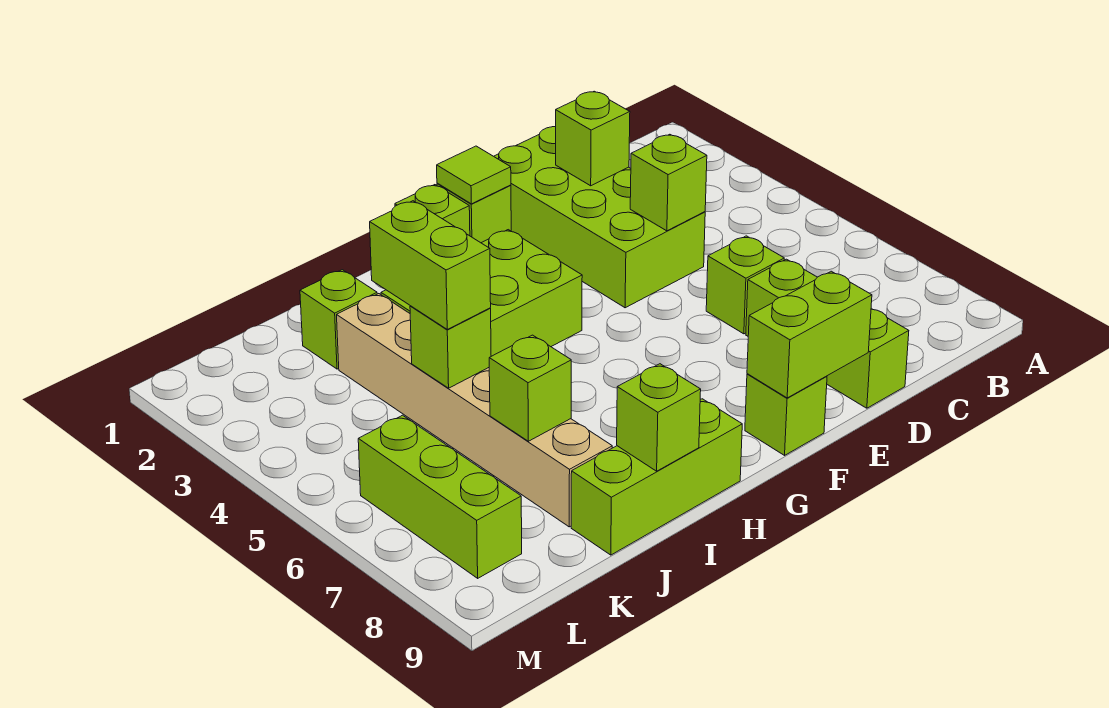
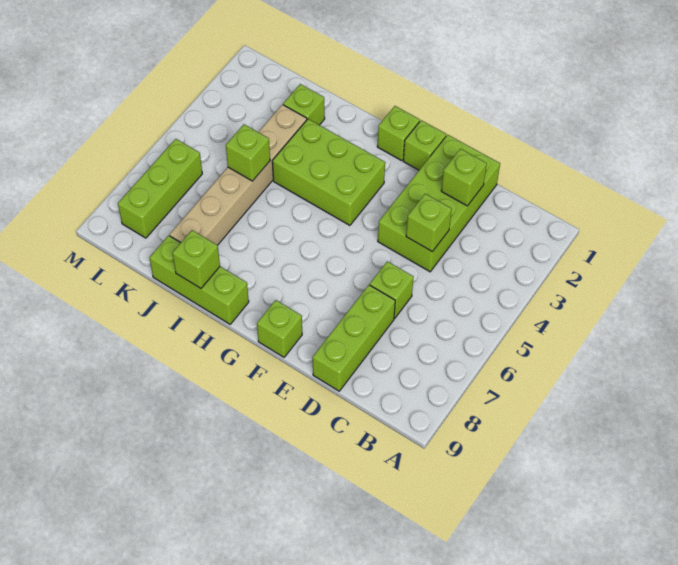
lime brick E9:F9 level 2 -> none
lime tile F1 level 2 -> none
lime brick J4:J5 level 3 -> none
lime brick J7 level 2 -> none

